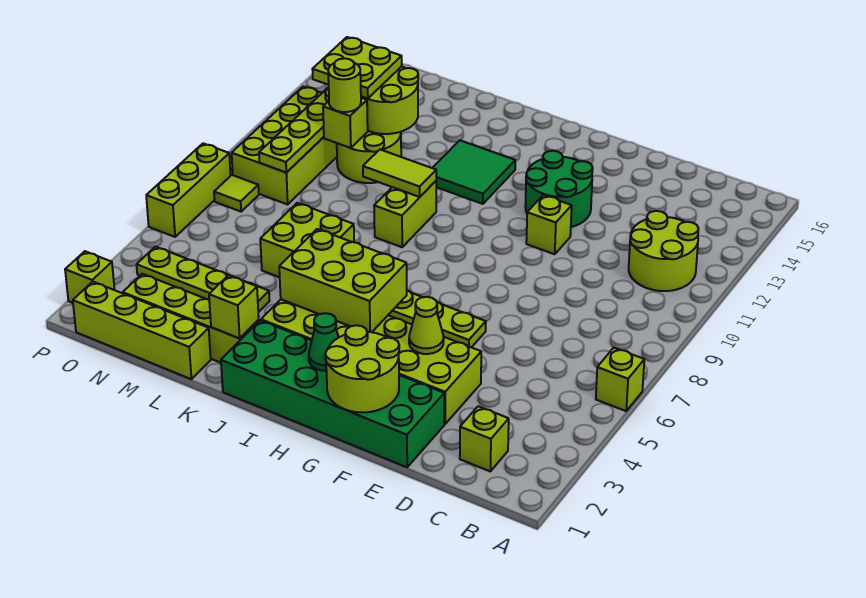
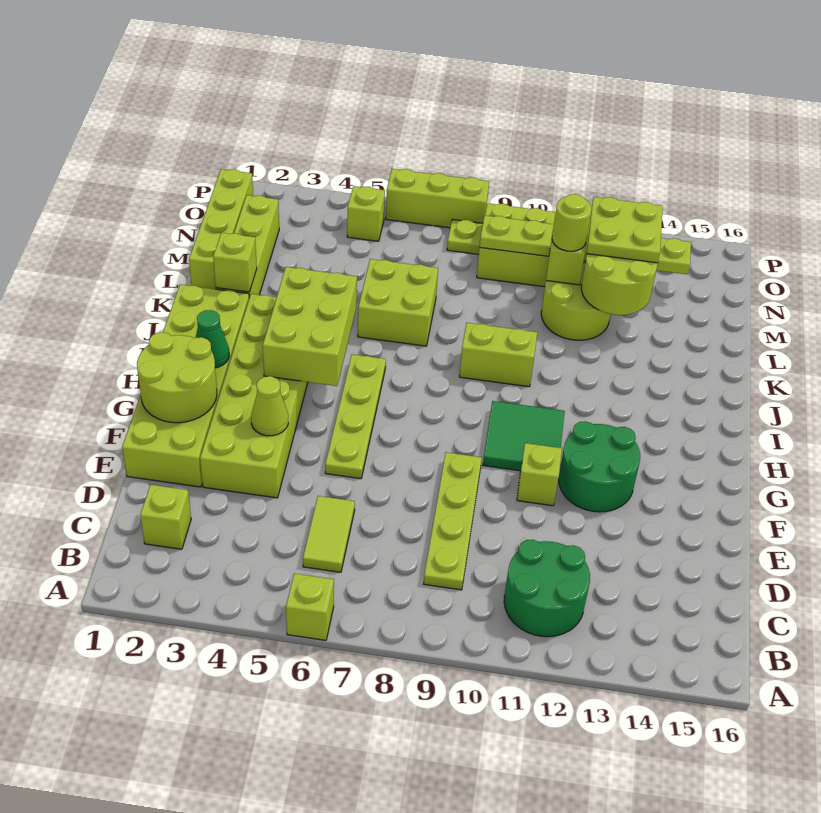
lime round brick B11:C12 level 1 -> green round brick B11:C12 level 1
green brick E1:J2 level 1 -> lime brick E1:J2 level 1
green tile I12:J13 level 1 -> green tile G10:H11 level 1
lime tile J10:K10 level 2 -> lime tile C6:D6 level 1
lime plate L4:O4 level 1 -> lime plate C9:F9 level 1
lime tile O8 level 1 -> lime plate O8 level 1
lime brick P2 level 1 -> lime brick O5 level 1

